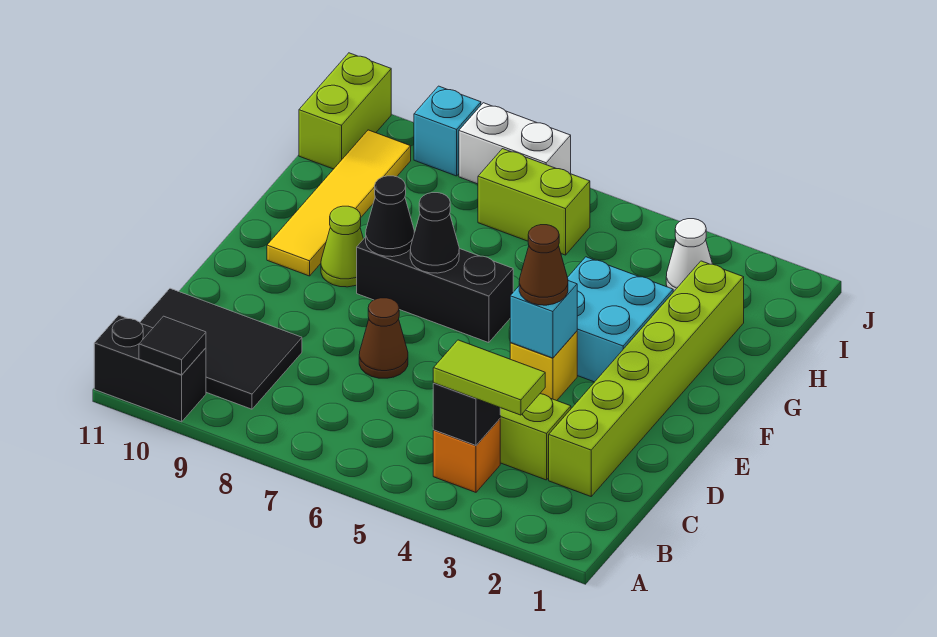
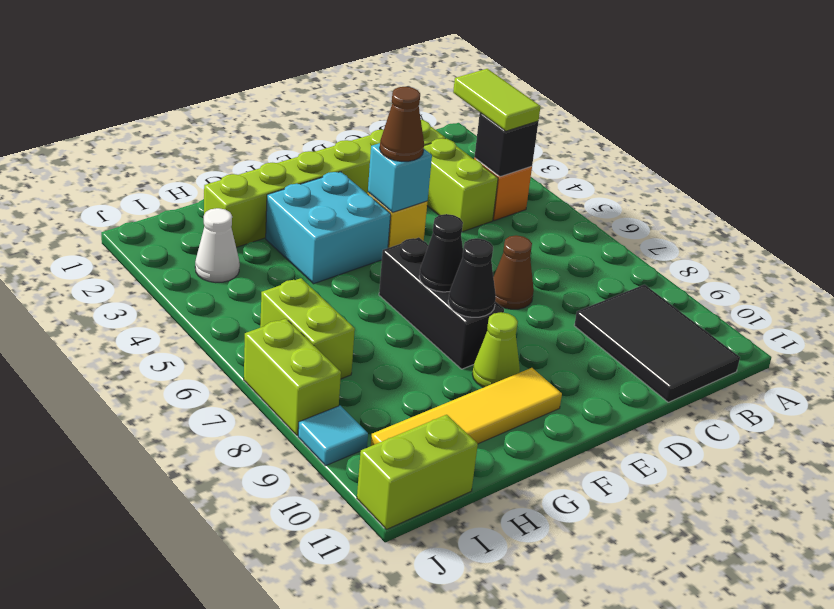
black brick A10:A11 level 1 -> none
black tile A10 level 2 -> none
white brick J7:J8 level 1 -> lime brick J7:J8 level 1
cyan brick J9 level 1 -> cyan tile J9 level 1

